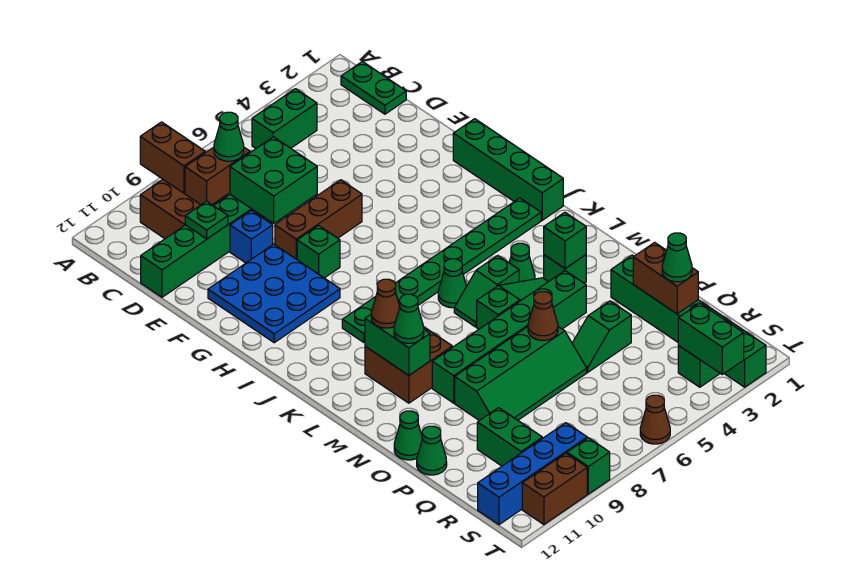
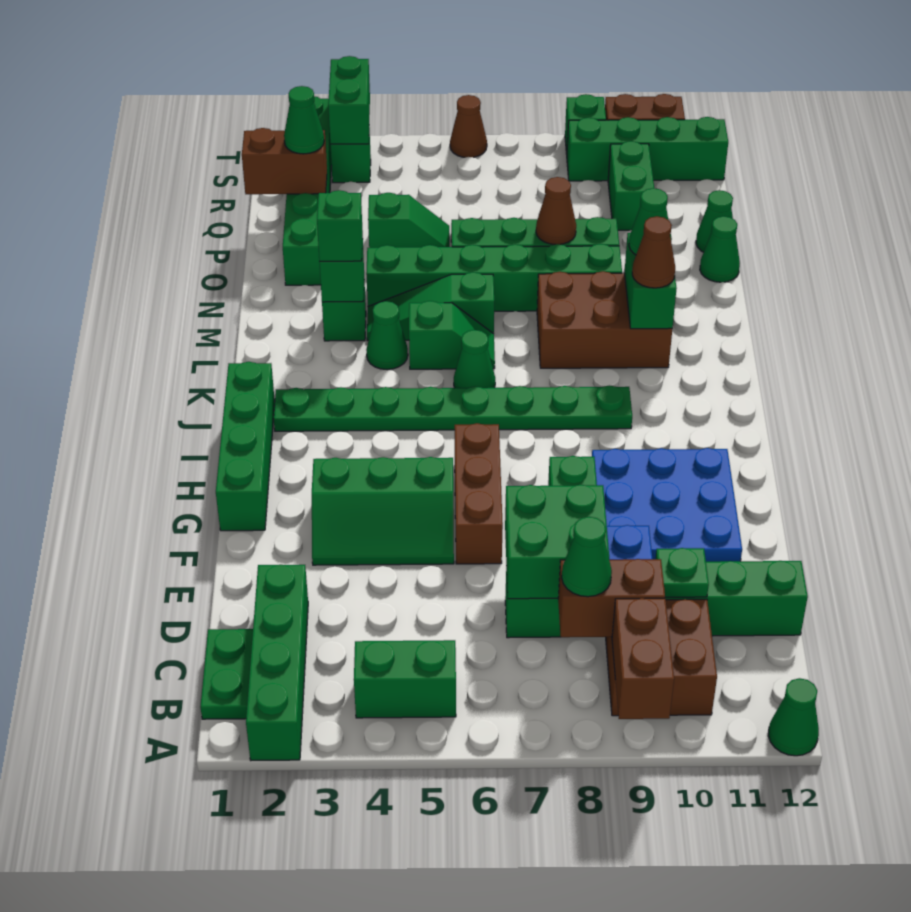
none -> green brick A2:D2 level 1
none -> green cone A12 level 1
none -> green slope F3:G5 level 1 top G
brown brick F6:F8 level 1 -> brown brick F6:H6 level 1
brown brick L9:M10 level 1 -> brown brick L8:M10 level 1
none -> green brick M3 level 3
brown cone O6 level 2 -> brown cone O8 level 2
brown brick P2:Q2 level 2 -> brown brick Q1:Q2 level 2
blue brick S9:S12 level 1 -> green brick S9:S12 level 1

